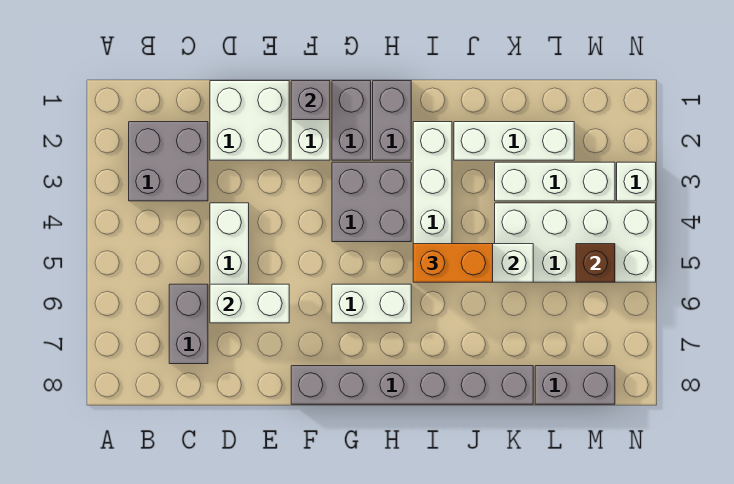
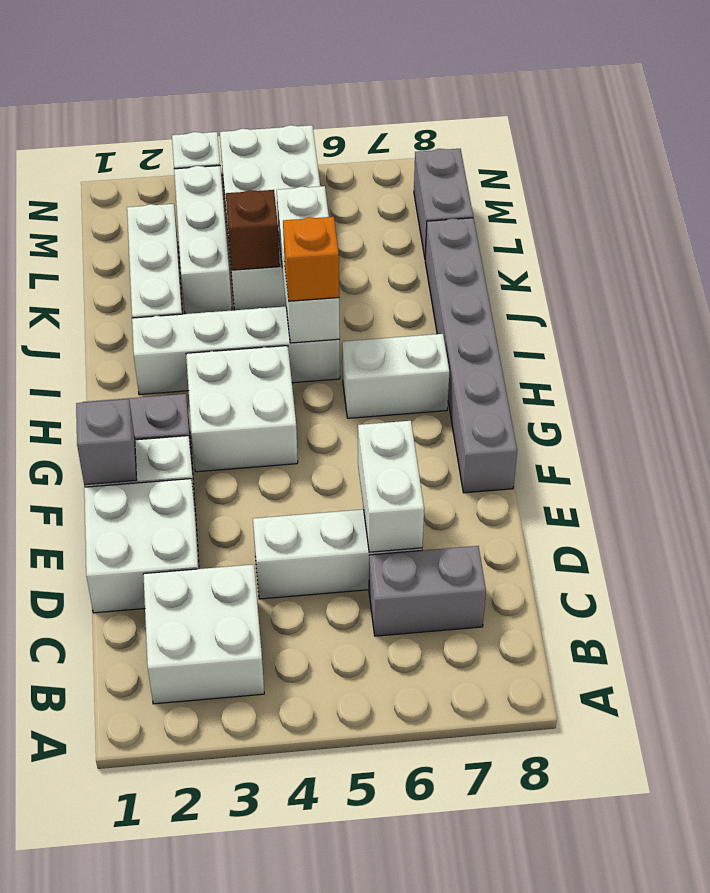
grey brick B2:C3 level 1 -> white brick B2:C3 level 1
grey brick G3:H4 level 1 -> white brick G3:H4 level 1
white brick G6:H6 level 1 -> white brick H6:H7 level 1
grey brick H1:H2 level 1 -> none
orange brick I5:J5 level 3 -> orange brick I5 level 3
brown brick M5 level 2 -> brown brick K4 level 2

